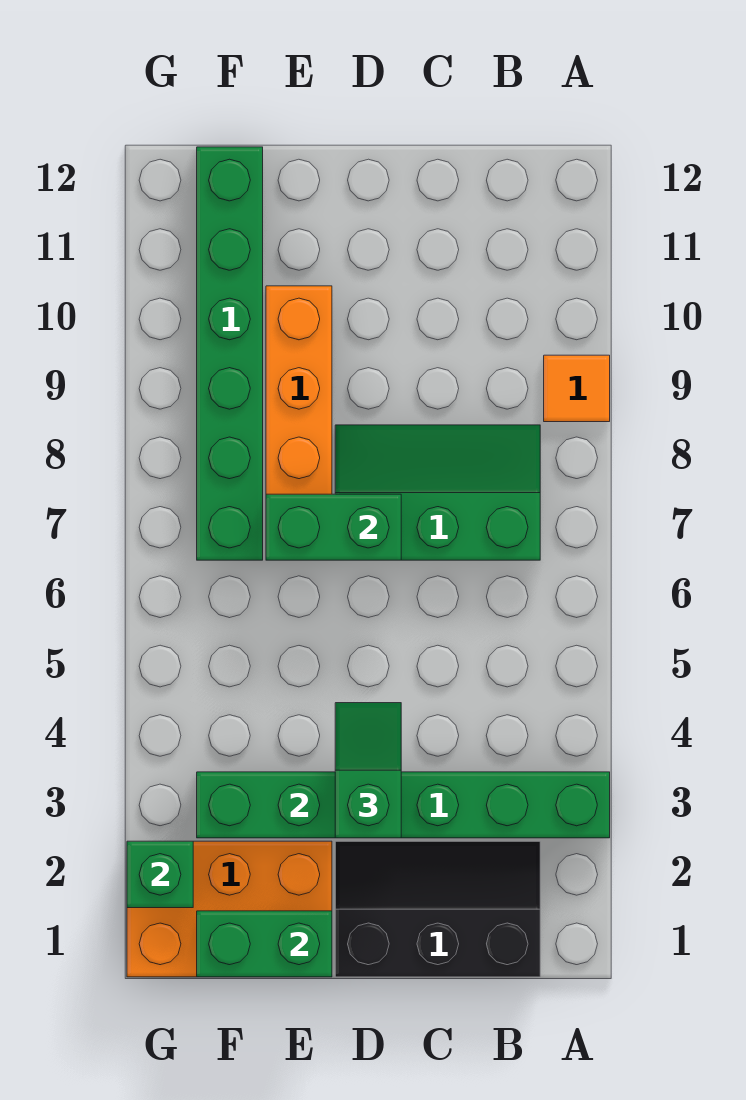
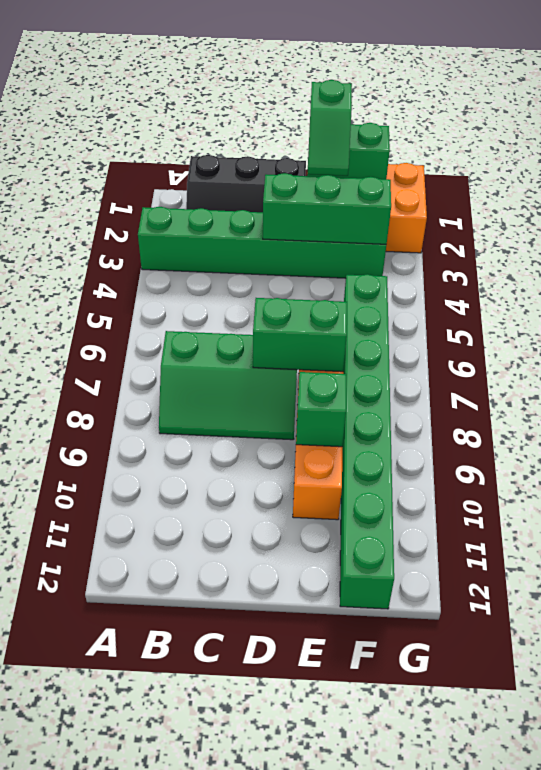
orange tile A9 level 1 -> none
green slope D3:D4 level 3 top 3 -> green slope E1:E2 level 3 top 1
green brick F7:F12 level 1 -> green brick F5:F12 level 1
green brick G2 level 2 -> green brick E9 level 2

